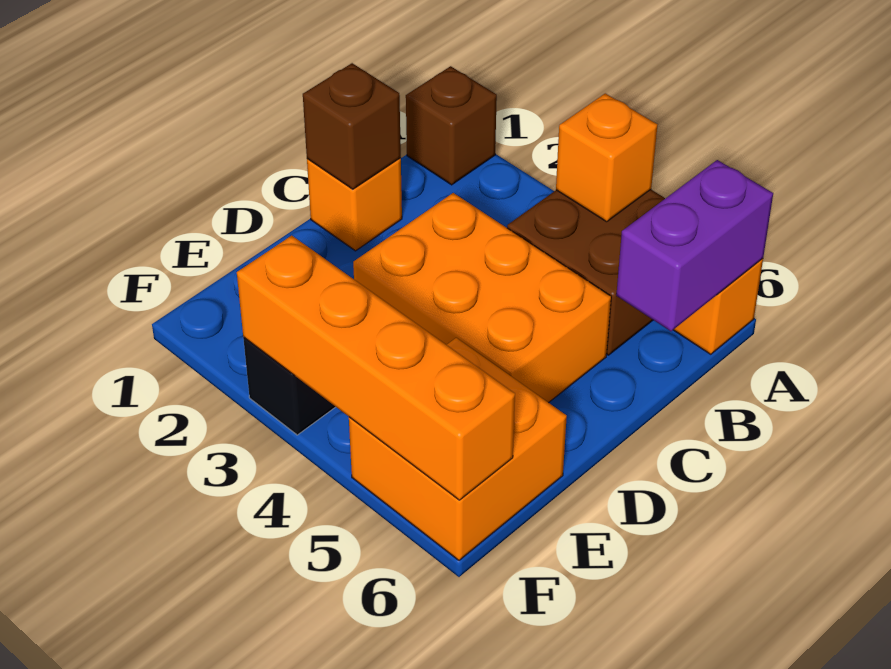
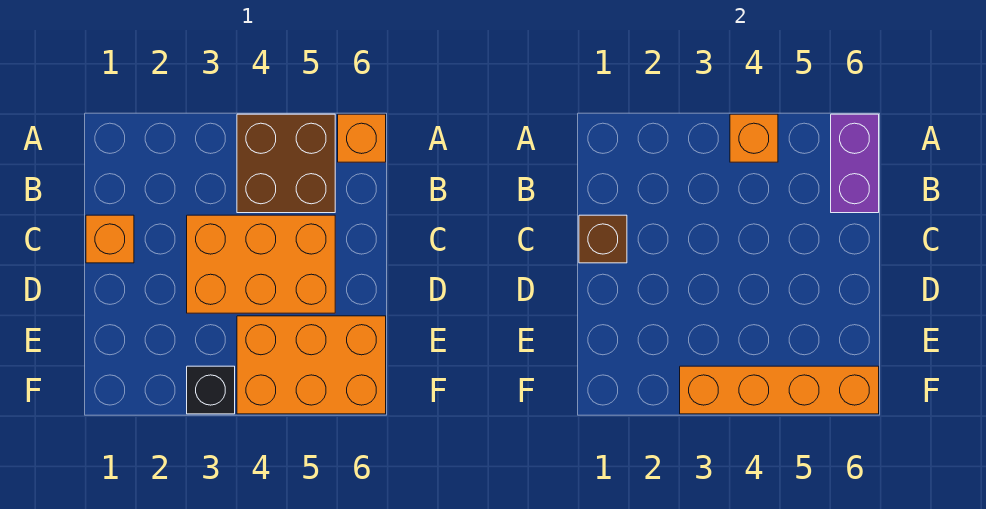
brown brick A1 level 1 -> none
orange brick E5:F6 level 1 -> orange brick E4:F6 level 1

